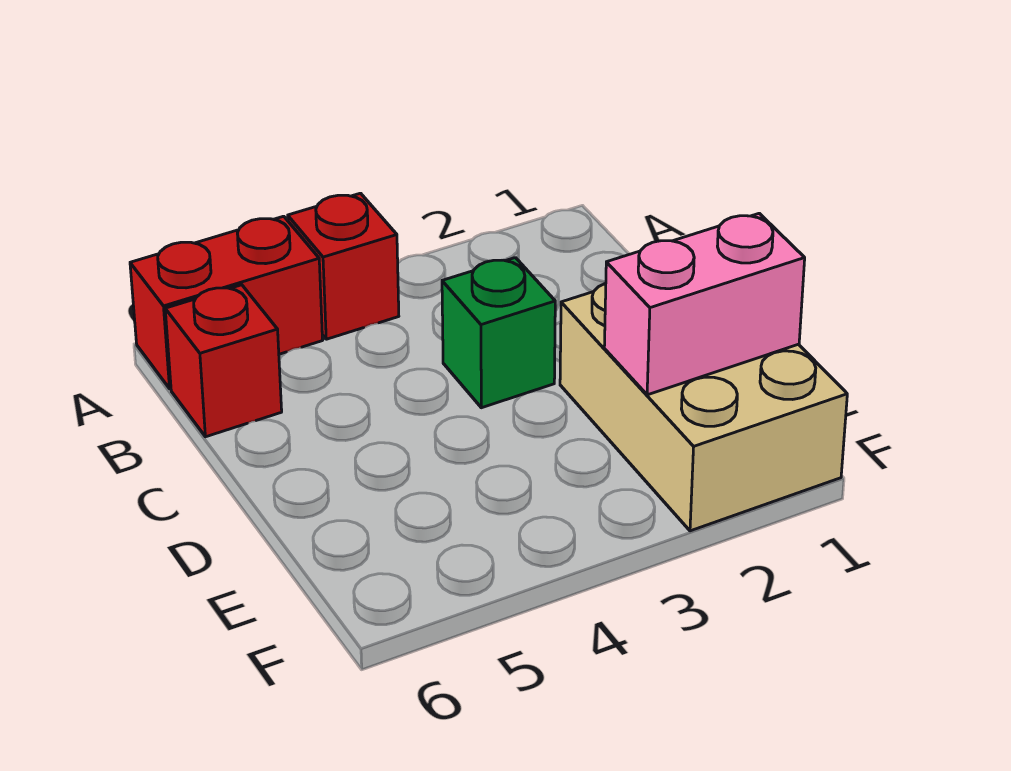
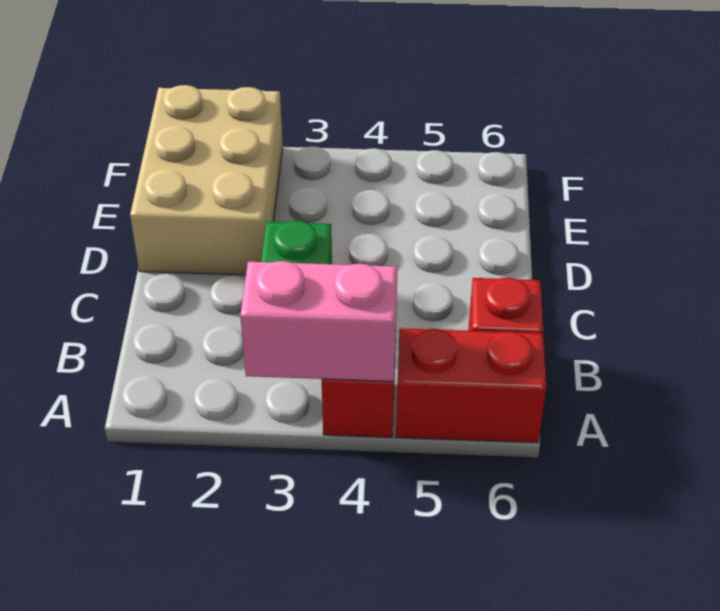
pink brick E1:E2 level 2 -> pink brick A3:A4 level 2

